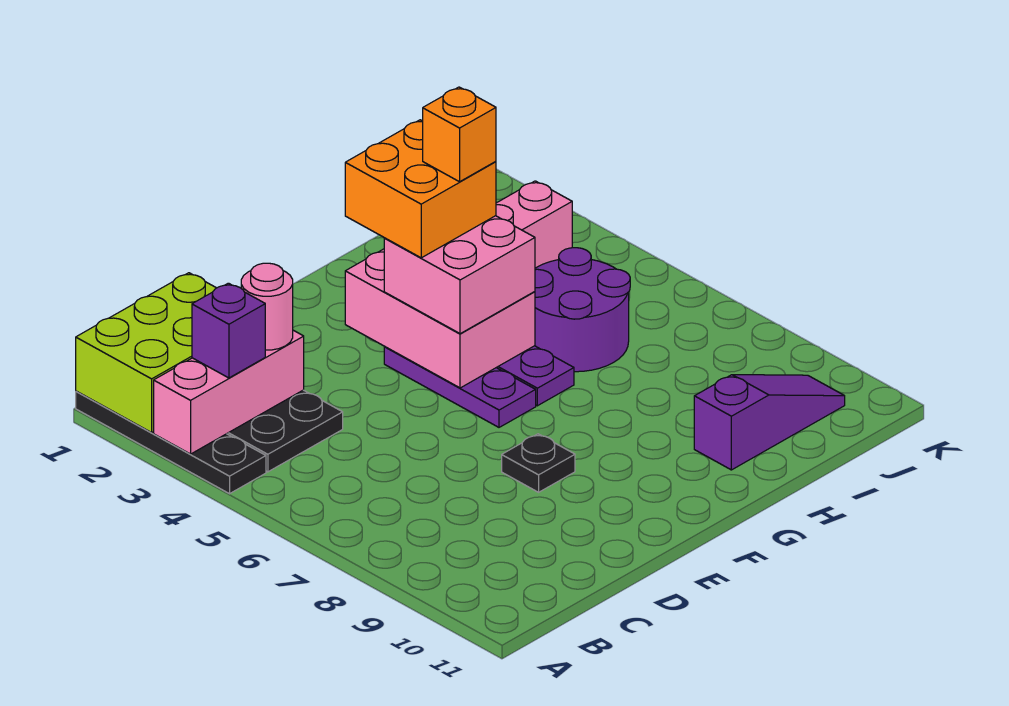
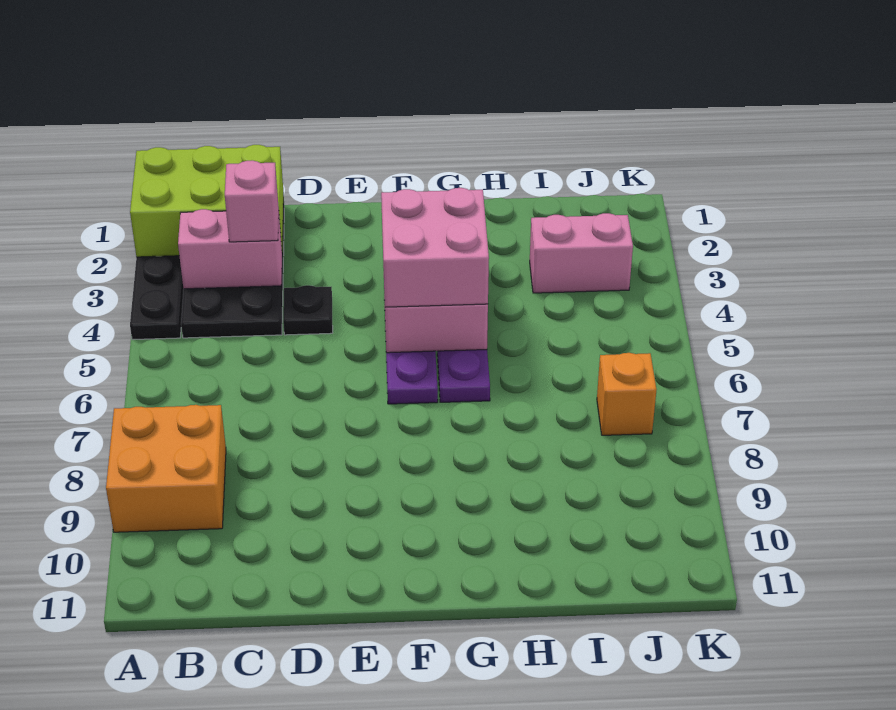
pink brick A3:C3 level 2 -> pink brick B3:C3 level 2
purple brick B3 level 3 -> none
pink round brick C3 level 3 -> pink brick C3 level 3
black plate E8 level 1 -> black plate D4 level 1
orange brick F3:G4 level 4 -> orange brick A8:B9 level 1
orange brick G4 level 5 -> orange brick J7 level 1
purple round brick H5:I6 level 1 -> none
purple slope H10:J10 level 1 top H -> none

